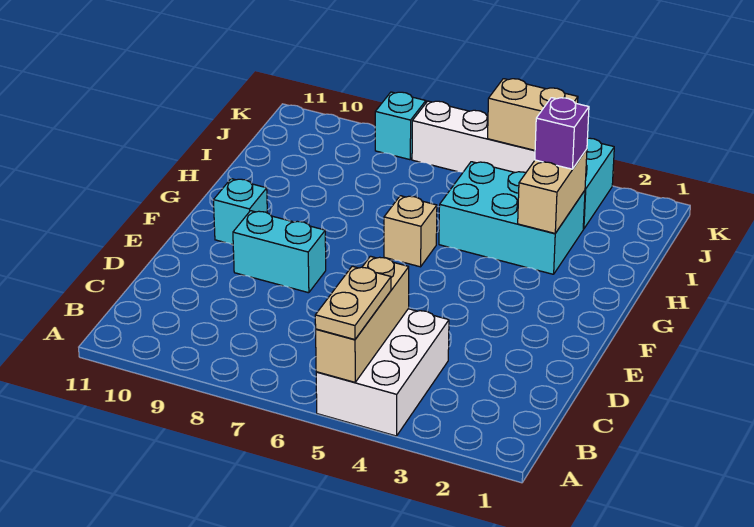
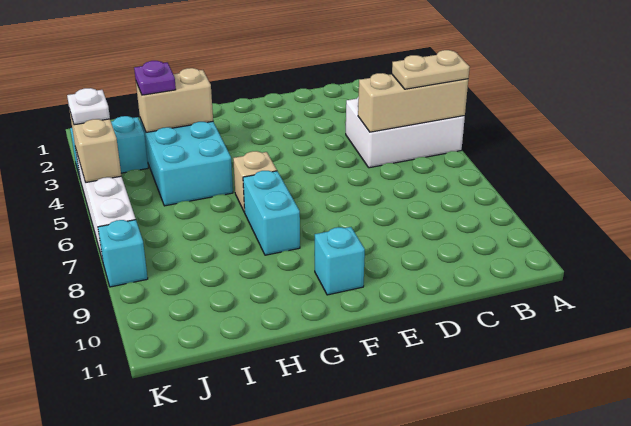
cyan brick E8:E9 level 1 -> cyan brick G7:G8 level 1
purple brick I3 level 3 -> purple plate I3 level 3
none -> white plate K4 level 3

